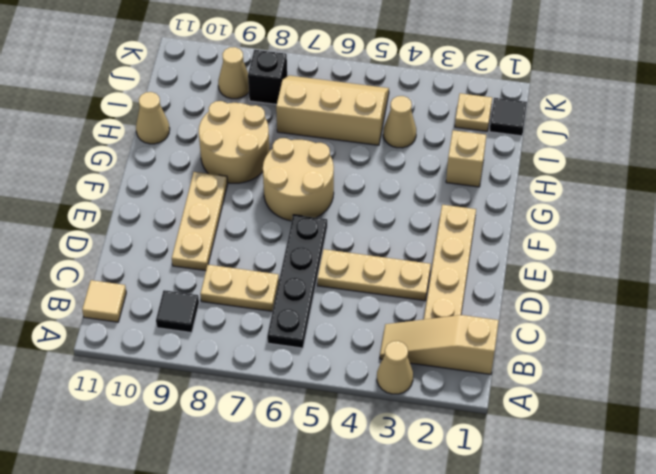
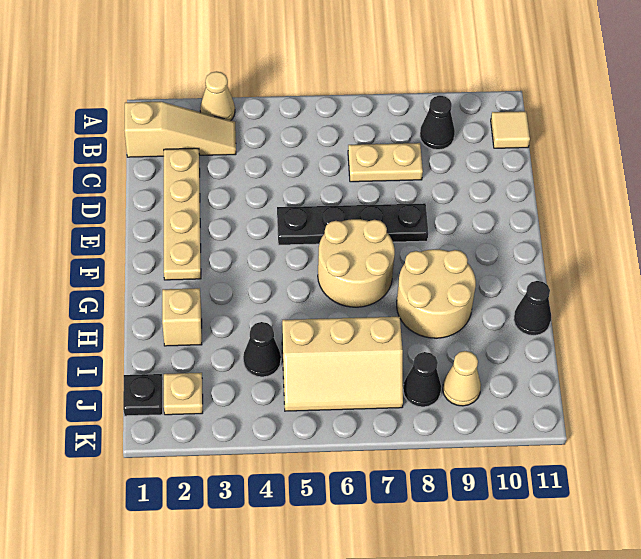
black plate B6:E6 level 1 -> black plate E5:E8 level 1
black tile B9 level 1 -> black cone B9 level 1
tan plate D3:D5 level 1 -> none
tan plate D9:F9 level 1 -> none
tan cone H11 level 1 -> black cone H11 level 1
tan cone I4 level 1 -> black cone I4 level 1
black tile J1 level 1 -> black plate J1 level 1
black brick J8 level 1 -> black cone J8 level 1

